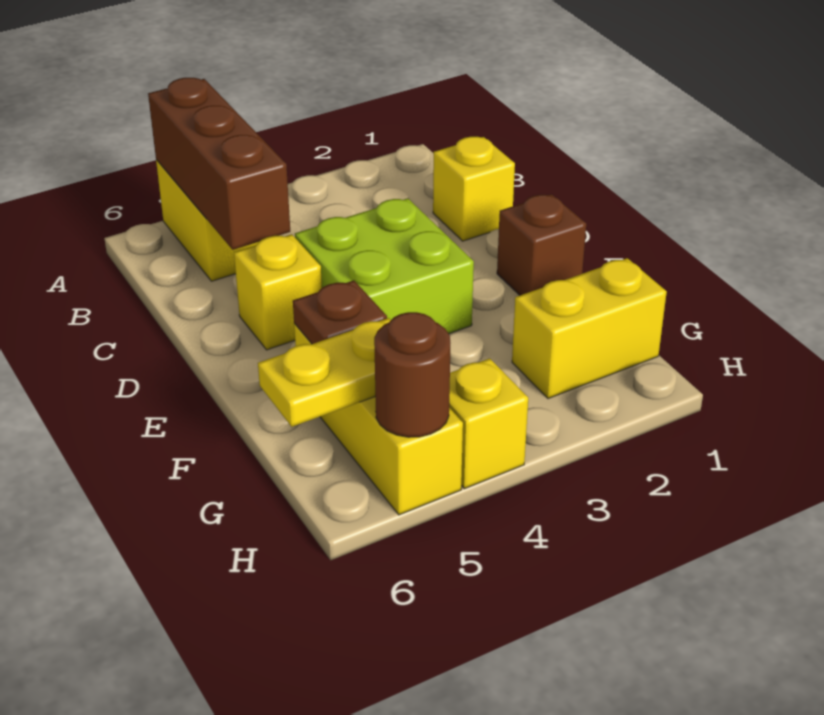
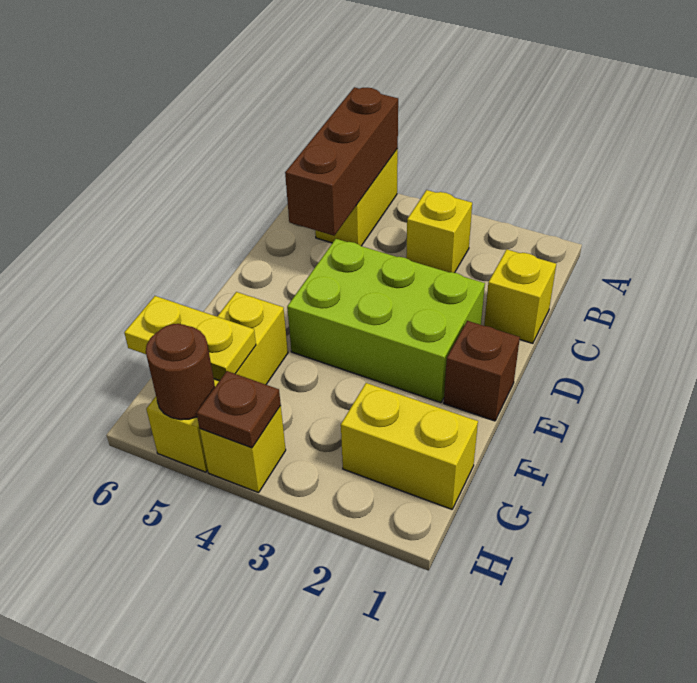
lime brick D3:E4 level 1 -> lime brick D2:E4 level 1
yellow brick D5 level 1 -> yellow brick B3 level 1
brown plate F5 level 2 -> brown plate H4 level 2

